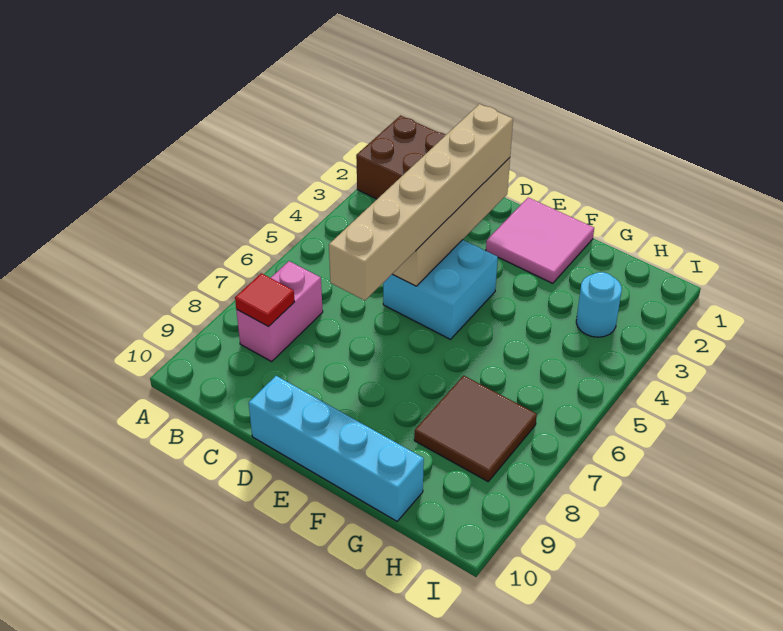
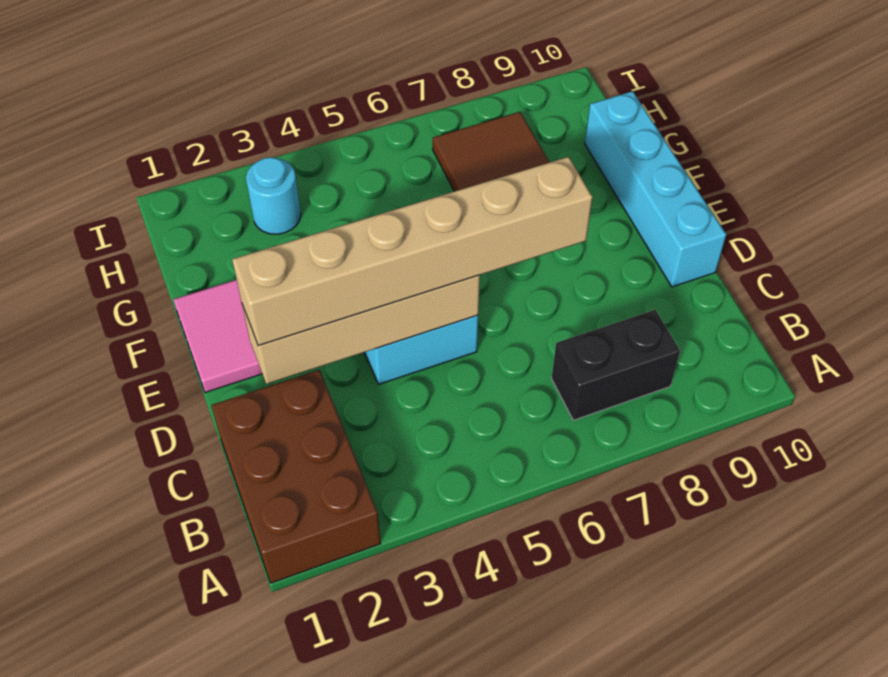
pink brick B7:B8 level 1 -> black brick B7:B8 level 1
red tile B8 level 2 -> none

